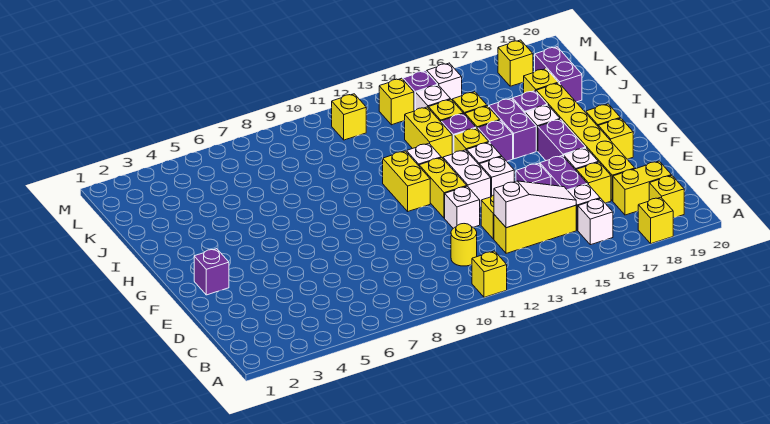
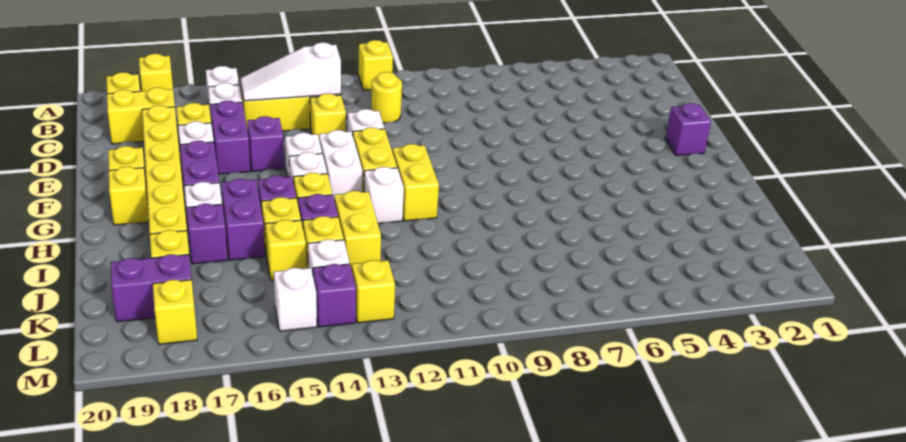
purple brick J19:K19 level 1 -> purple brick K18:K19 level 1
yellow brick L11 level 1 -> none

